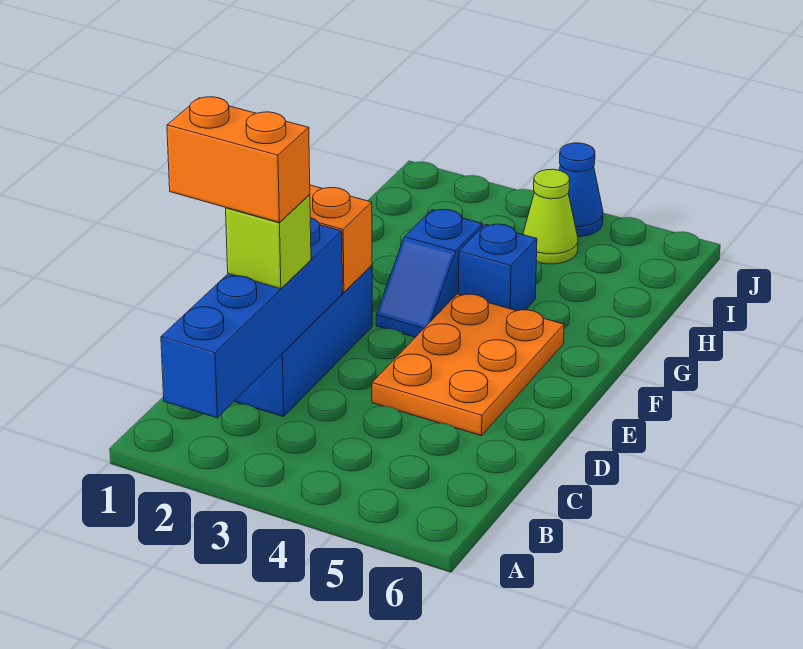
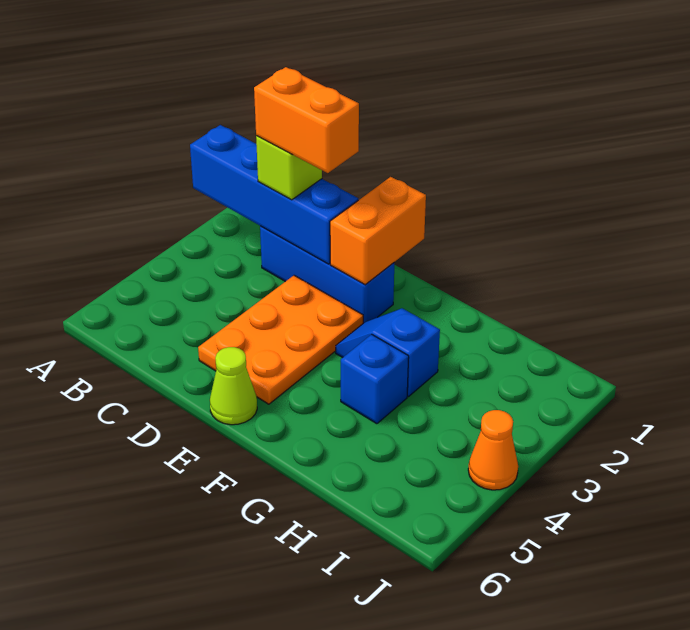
orange brick C1:C2 level 4 -> orange brick C2:D2 level 4
orange plate D4:F5 level 1 -> orange plate D3:E5 level 1
lime cone I4 level 1 -> lime cone E6 level 1
blue cone J4 level 1 -> orange cone J4 level 1

